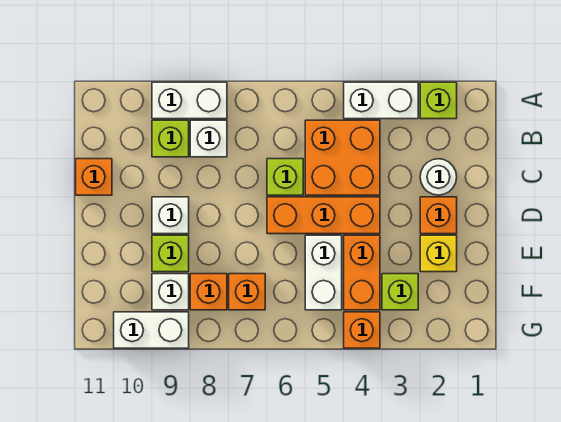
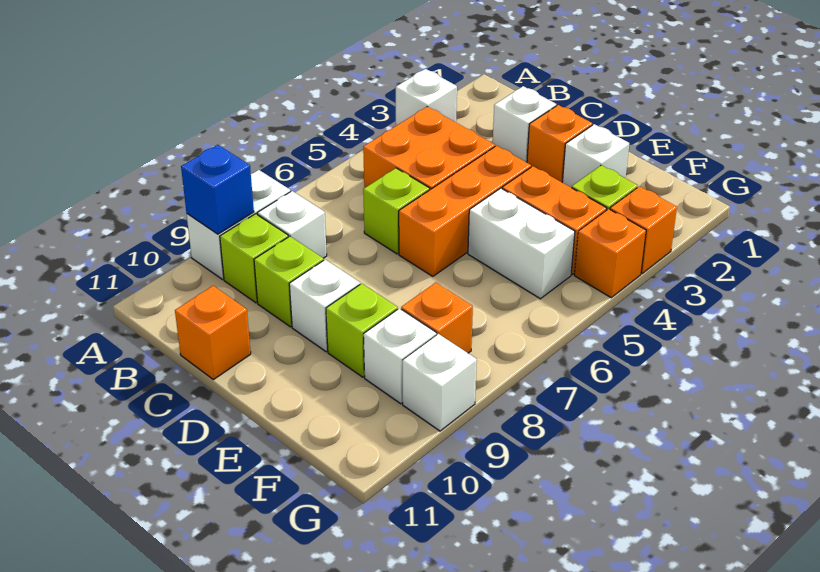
lime brick A2 level 1 -> lime brick C9 level 1
white brick A3:A4 level 1 -> white brick A3 level 1
none -> blue brick A9 level 2
white round brick C2 level 1 -> white brick C2 level 1
yellow brick E2 level 1 -> white brick E2 level 1
orange brick F7 level 1 -> orange brick G3 level 1
white brick G9:G10 level 1 -> white brick G9 level 1

